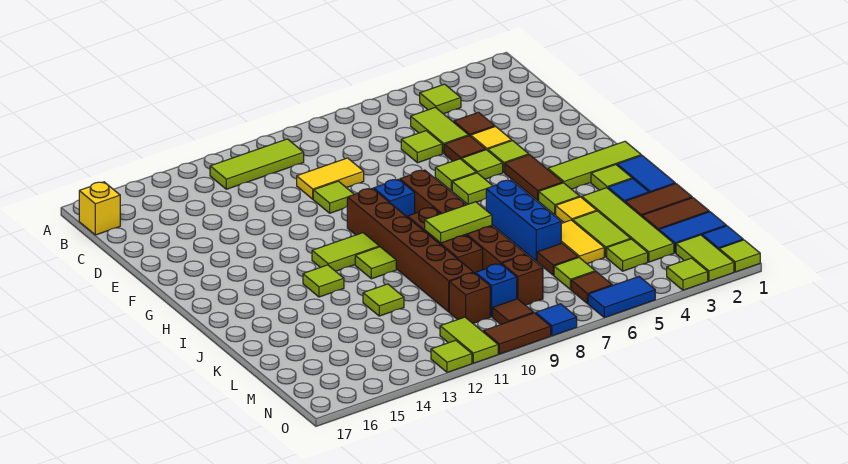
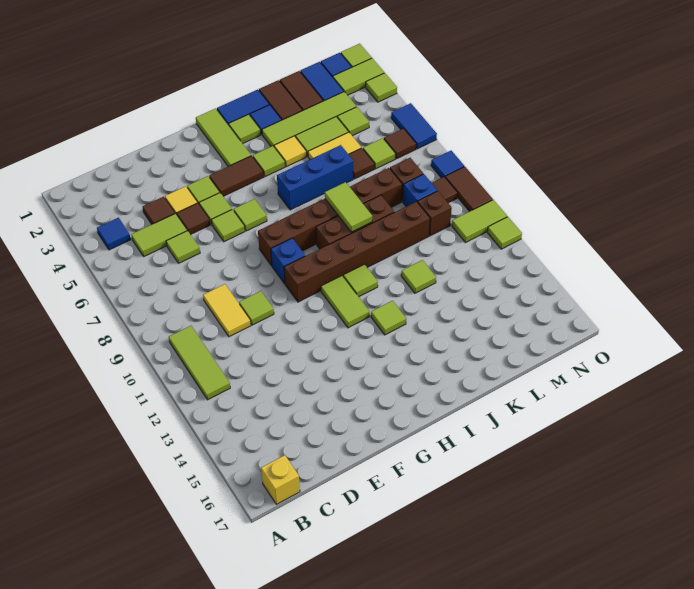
lime tile B4 level 1 -> blue tile B4 level 1

